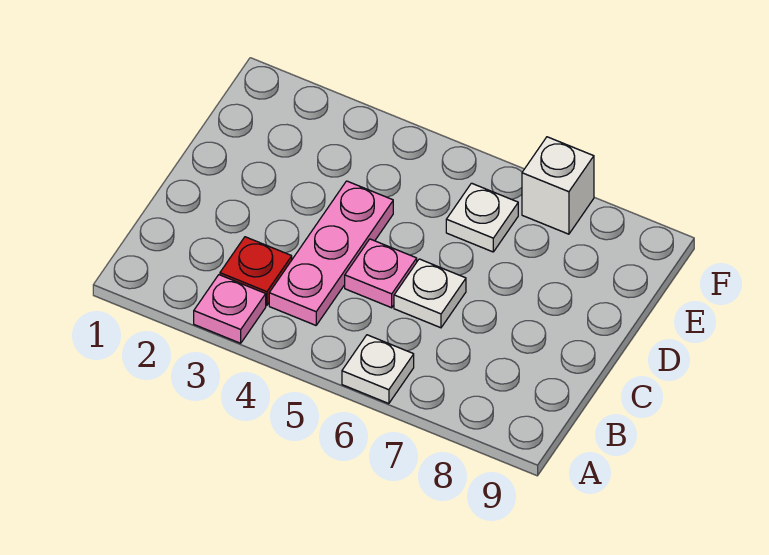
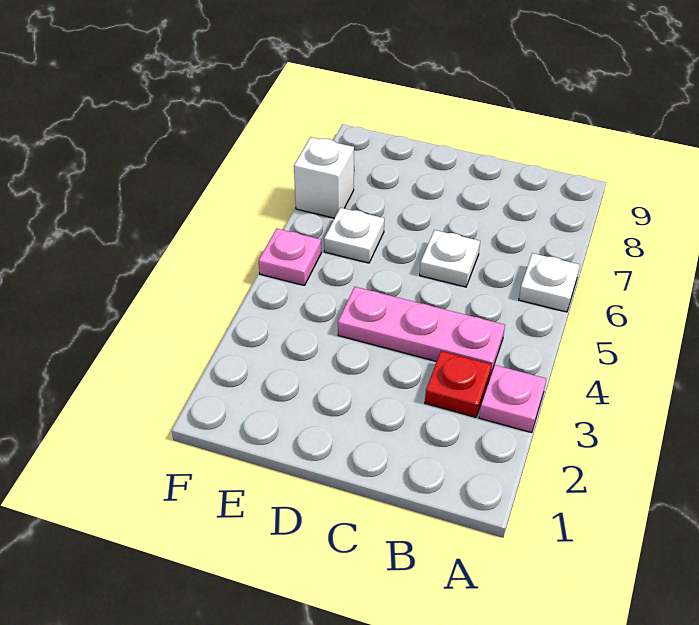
pink plate C5 level 1 -> pink plate F5 level 1

